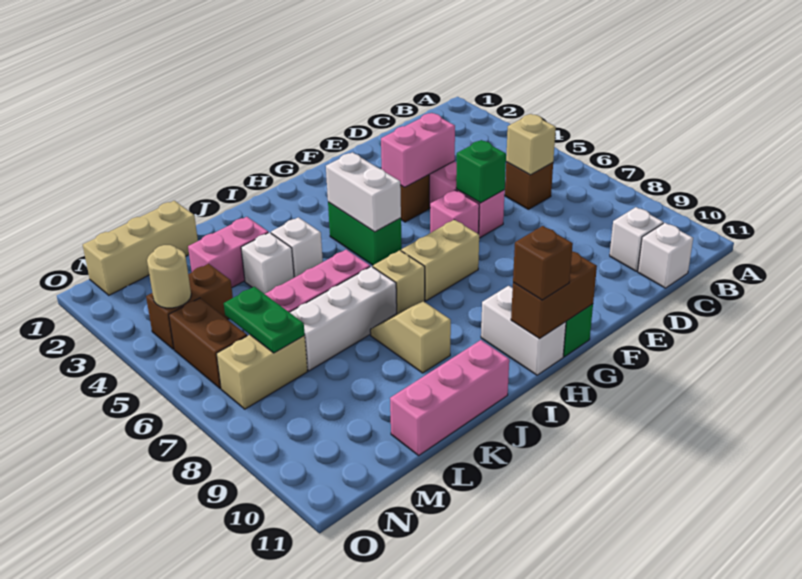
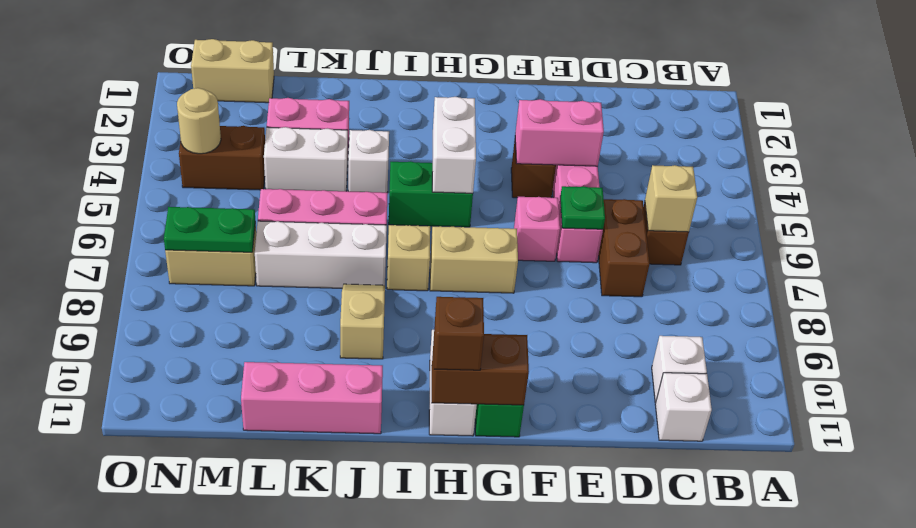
green brick E6 level 2 -> green plate E6 level 2
green brick H4:H5 level 1 -> green brick H5:I5 level 1
white brick K4 level 1 -> white brick K4:L4 level 1
tan brick L1:N1 level 1 -> tan brick M1:N1 level 1
green plate M6:M7 level 2 -> green plate M7:N7 level 2
brown brick N5:N6 level 1 -> brown brick D6:D7 level 1

